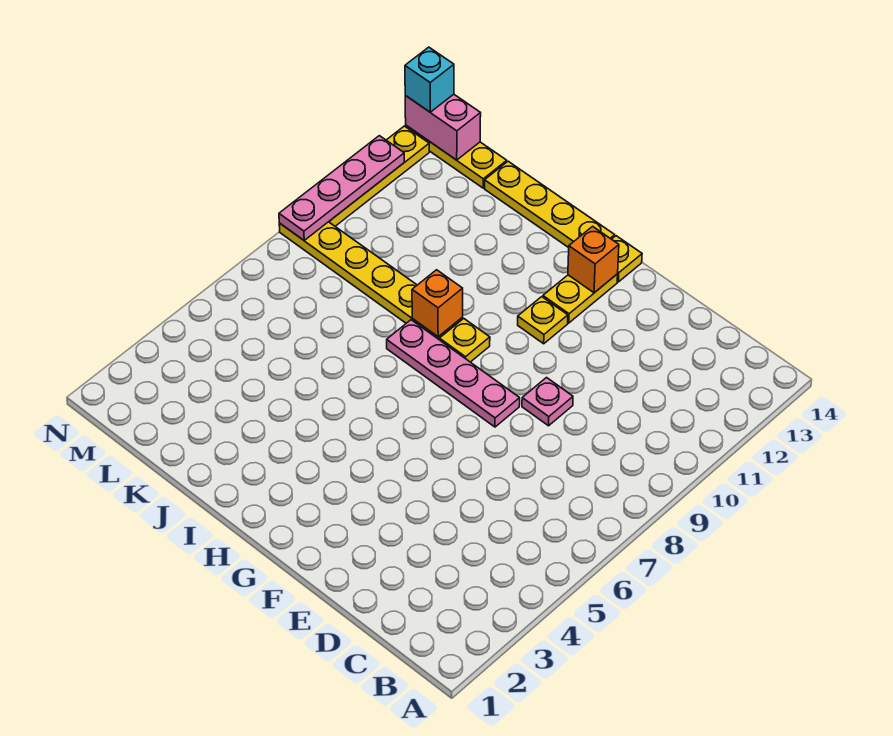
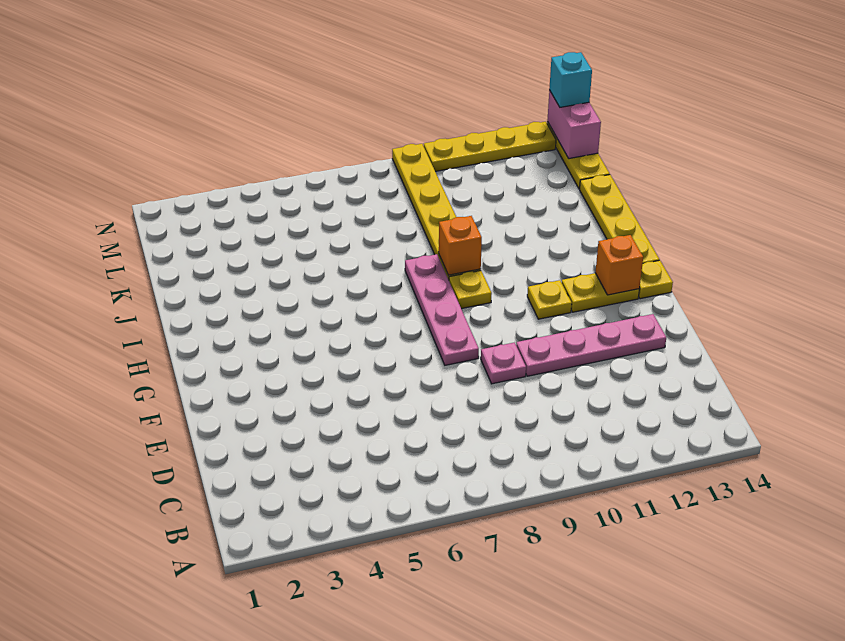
pink plate N9:N12 level 2 -> pink plate E10:E13 level 1

